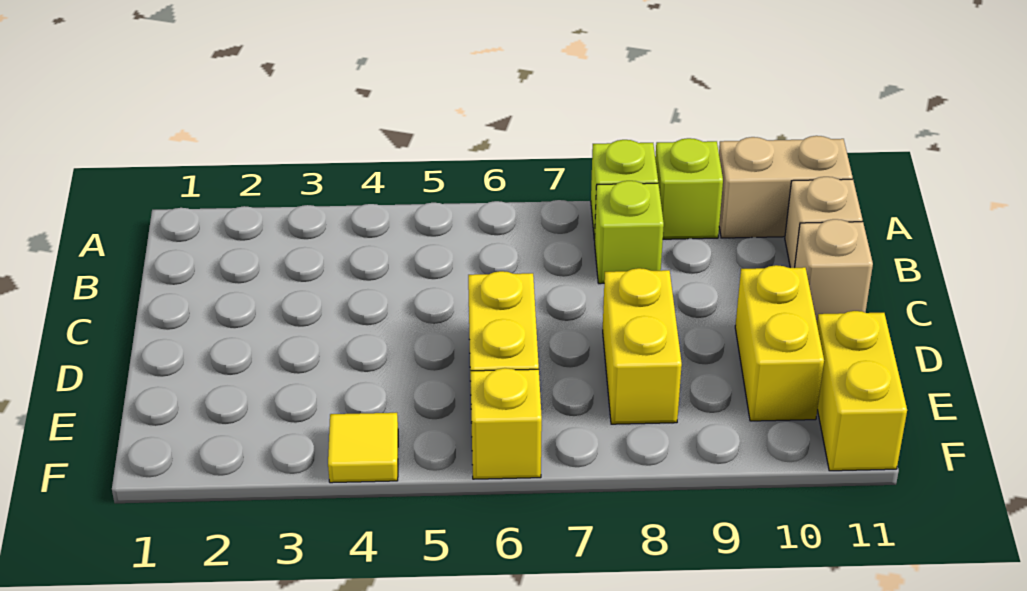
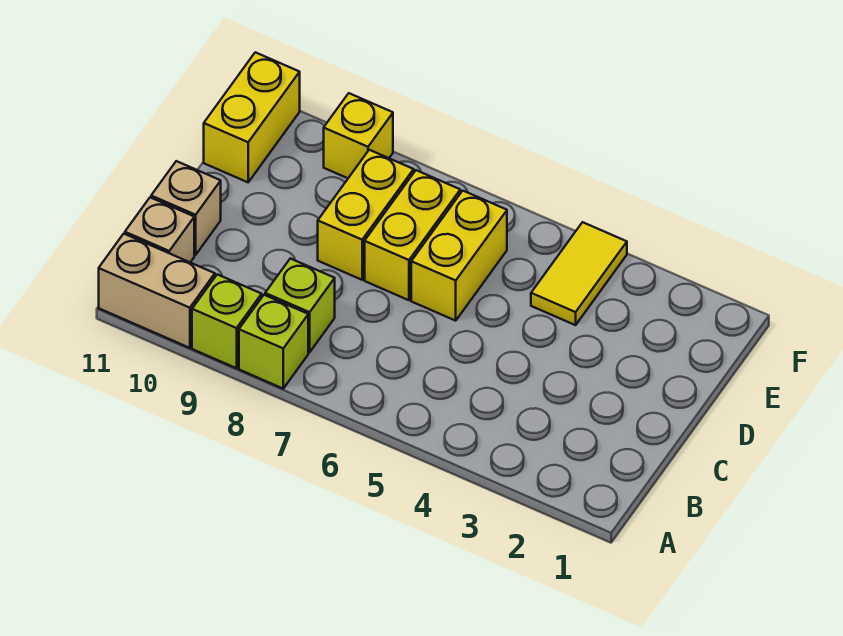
yellow brick D10:E10 level 1 -> yellow brick D7:E7 level 1
yellow tile F4 level 1 -> yellow tile E4:F4 level 1
yellow brick F6 level 1 -> yellow brick F9 level 1

